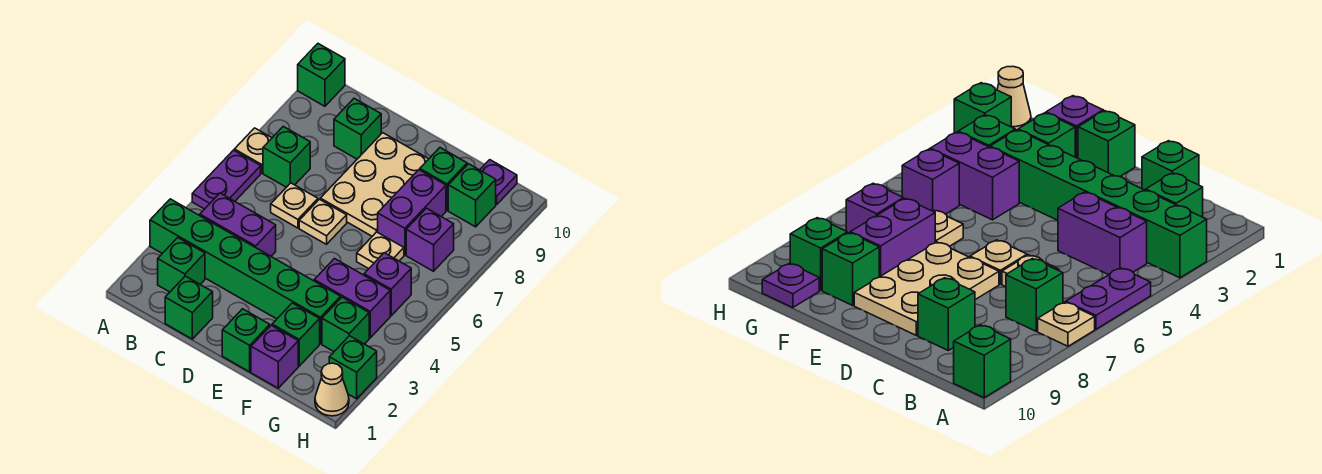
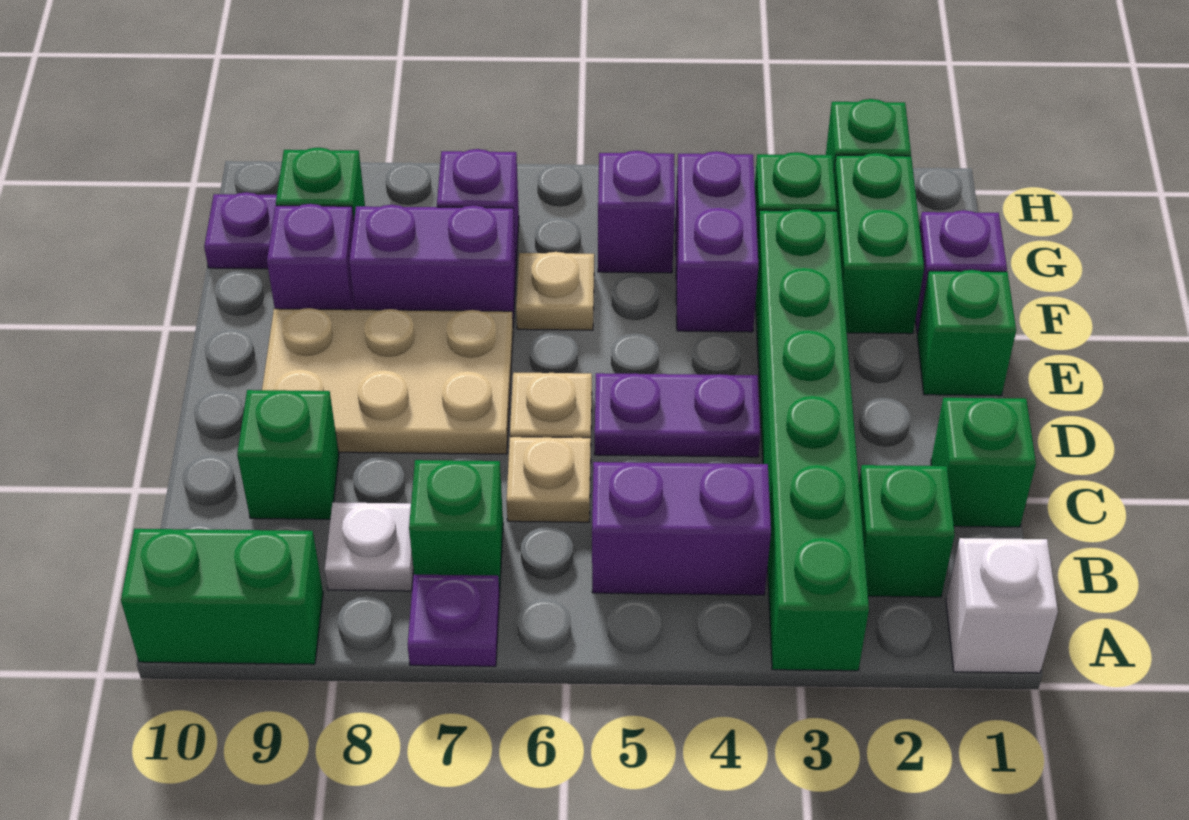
none -> white brick A1 level 1
purple plate A5:A6 level 1 -> purple plate D4:D5 level 1
tan plate A7 level 1 -> purple plate A7 level 1
green brick A10 level 1 -> green brick A9:A10 level 1
purple brick B4:C4 level 1 -> purple brick B4:B5 level 1
none -> white plate B8 level 1
green brick F2 level 1 -> green brick F2:G2 level 1
green brick F9 level 1 -> purple brick F9 level 1
tan cone H1 level 1 -> none

